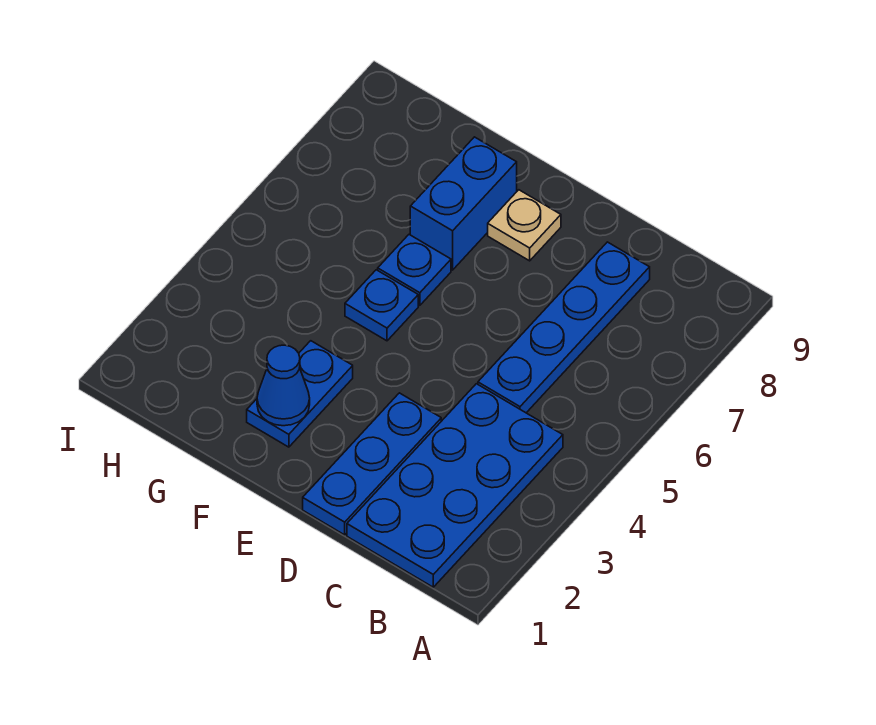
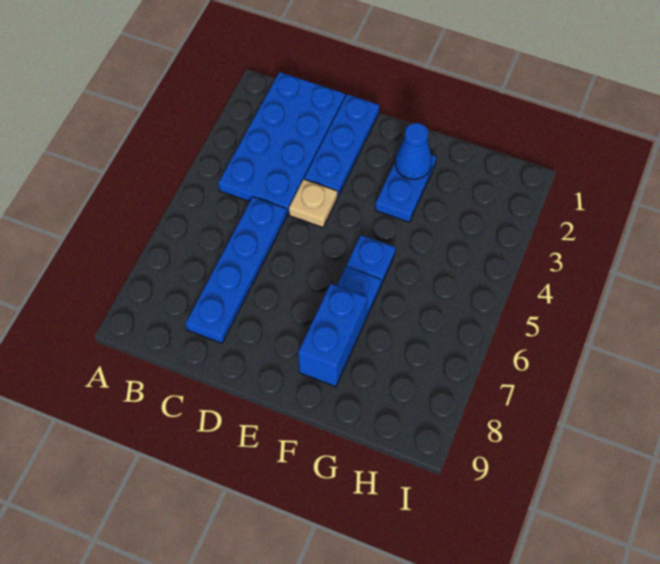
tan plate E8 level 1 -> tan plate D4 level 1

